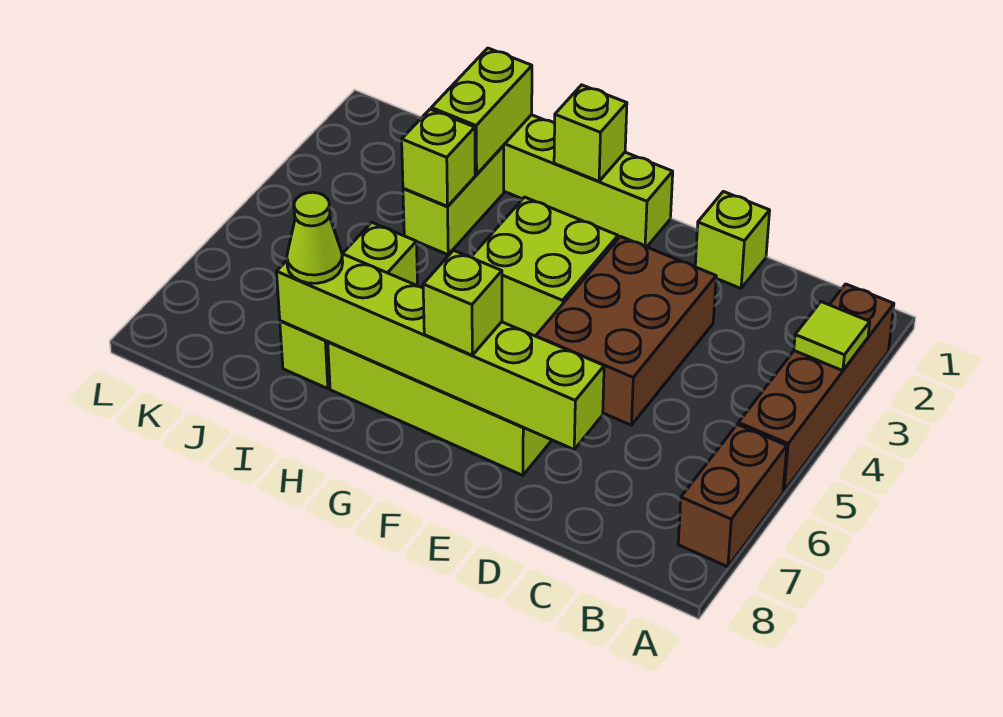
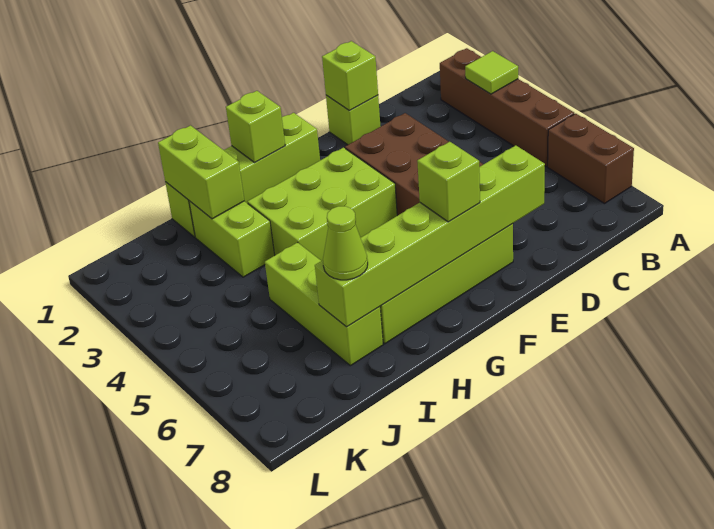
lime brick F3:G4 level 1 -> lime brick F3:H4 level 1
lime brick I3 level 2 -> lime brick D1 level 2

